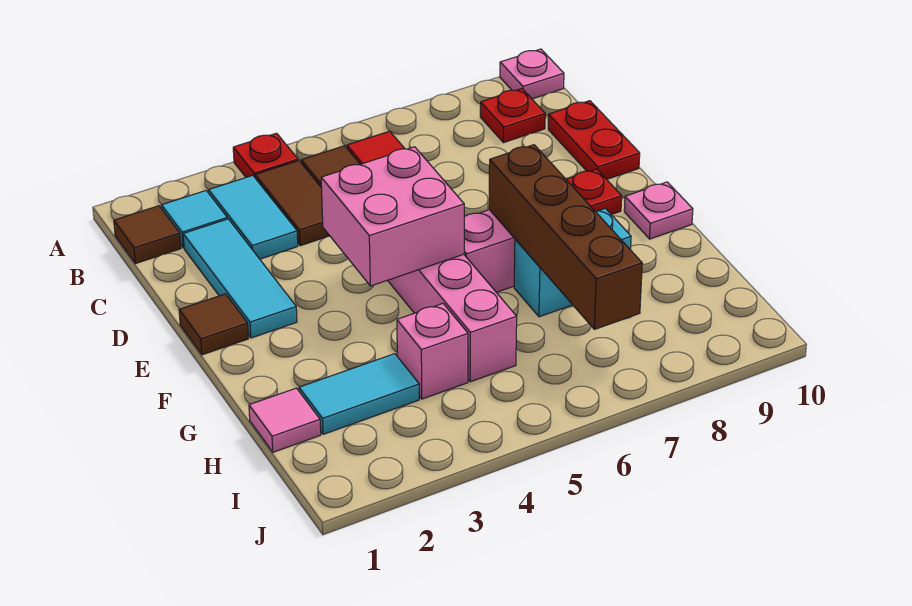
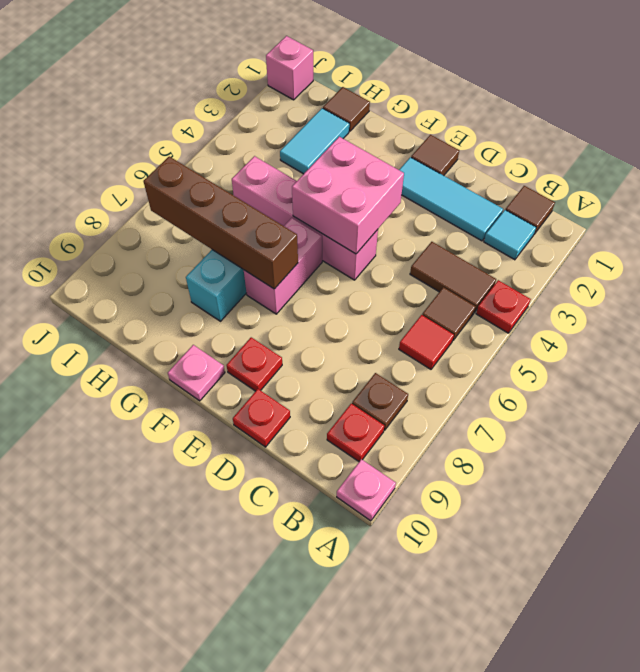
cyan tile B3:C3 level 1 -> none
none -> brown plate B8 level 1
red plate C10:D10 level 1 -> red plate D10 level 1
pink tile H1 level 1 -> brown tile H1 level 1
pink brick H4 level 1 -> pink brick J1 level 1

